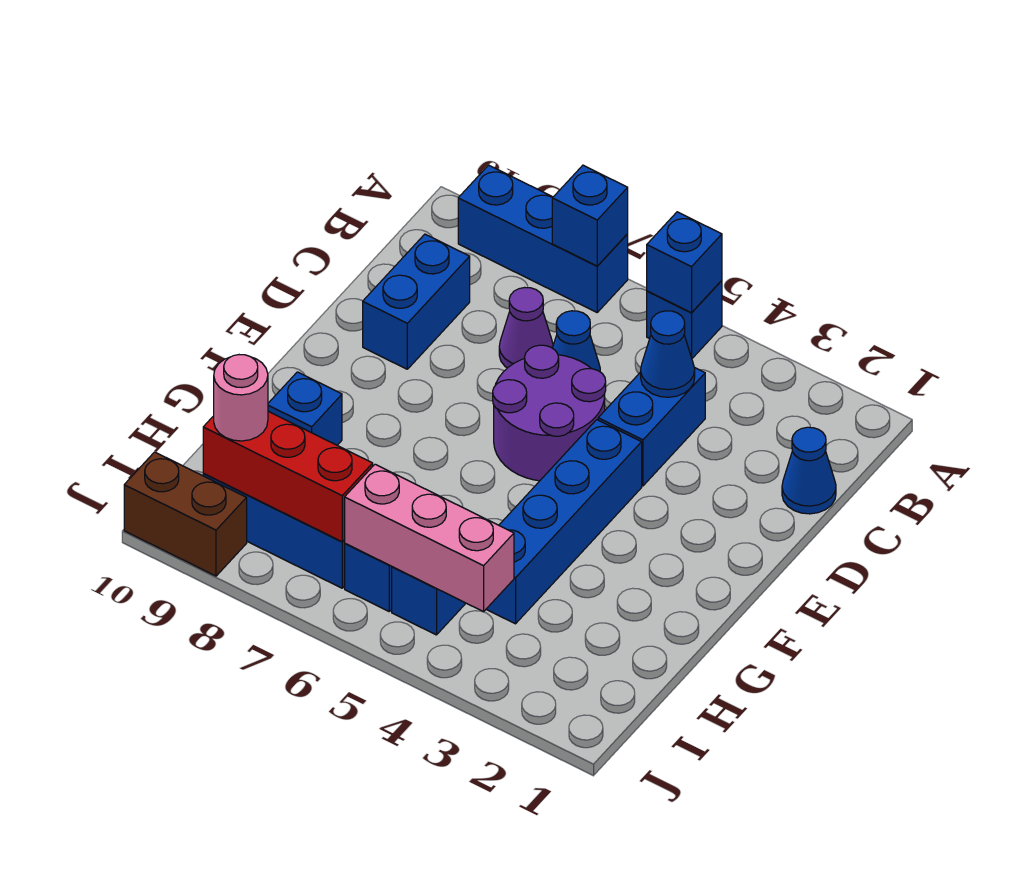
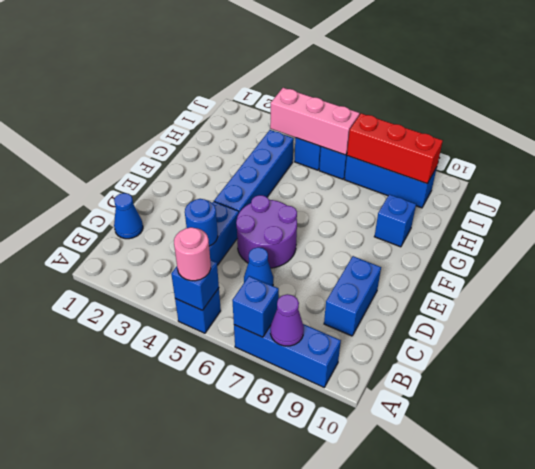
blue cone C4 level 2 -> blue round brick C4 level 2
purple cone C7 level 1 -> purple cone A8 level 2
pink round brick I9 level 3 -> pink round brick A5 level 3
brown brick J9:J10 level 1 -> none

